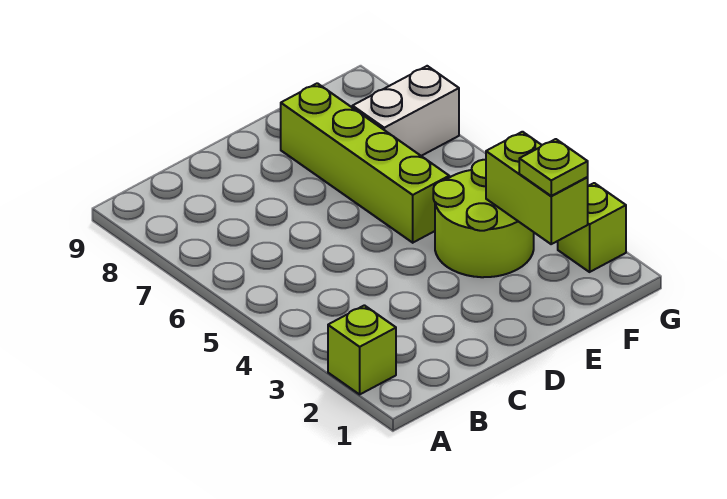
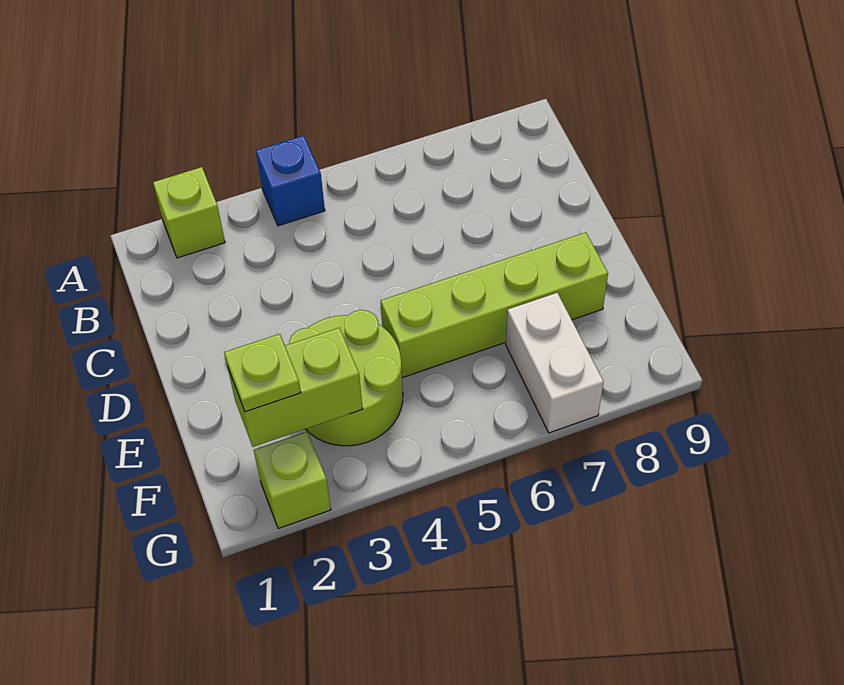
none -> blue brick A4 level 1

